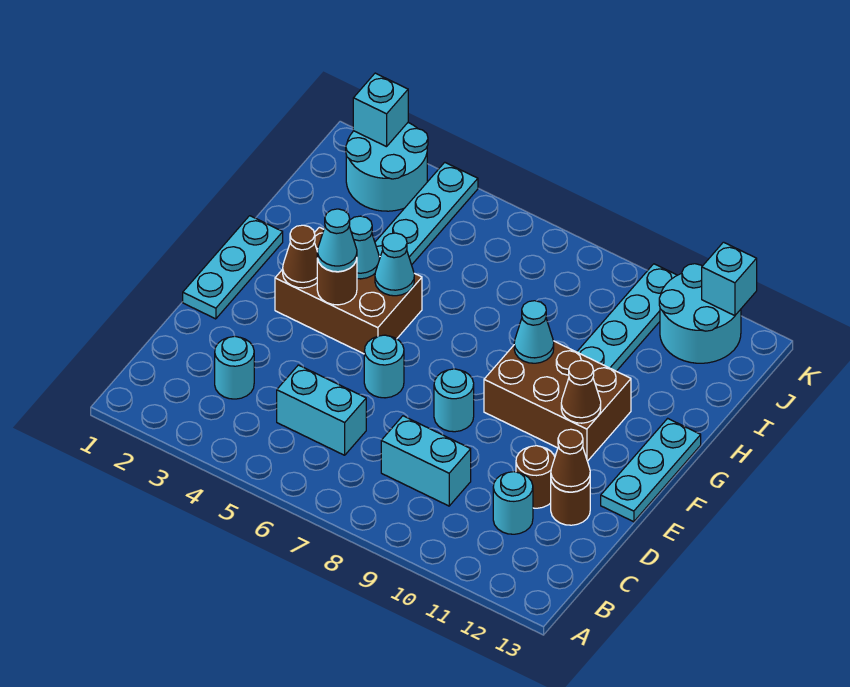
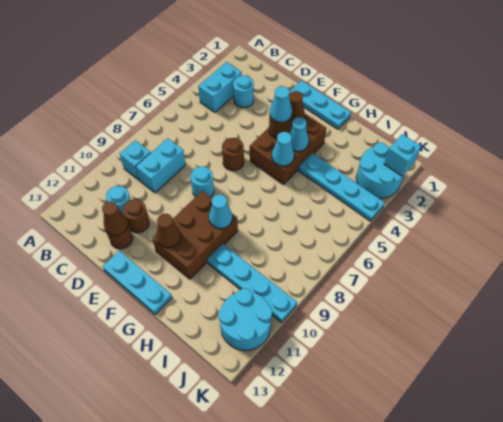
cyan brick C5:C6 level 1 -> cyan brick B3:B4 level 1
cyan round brick E6 level 1 -> brown round brick E6 level 1
cyan brick K12 level 2 -> cyan brick B9 level 1

